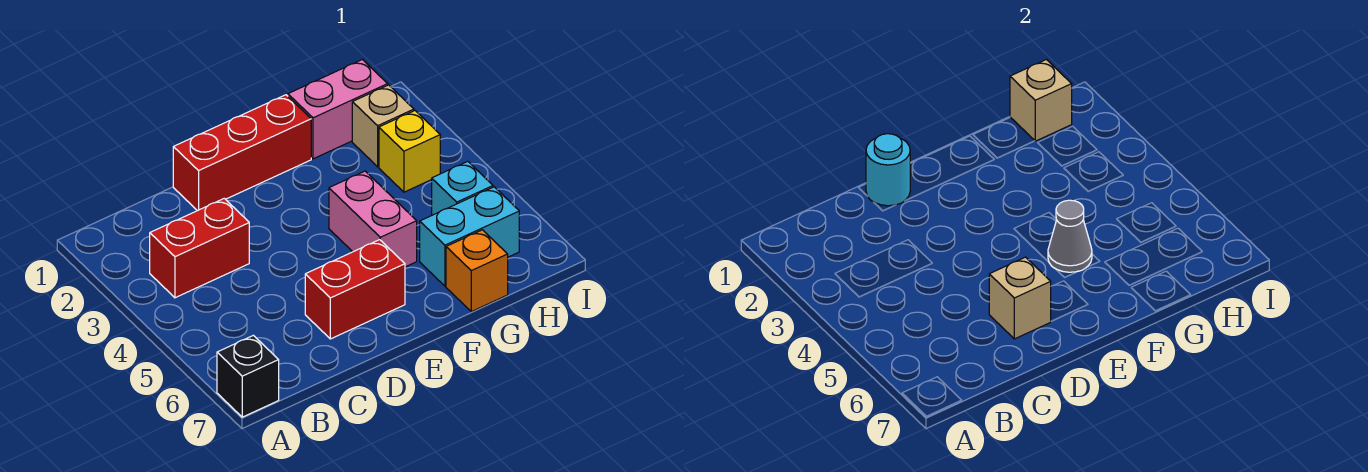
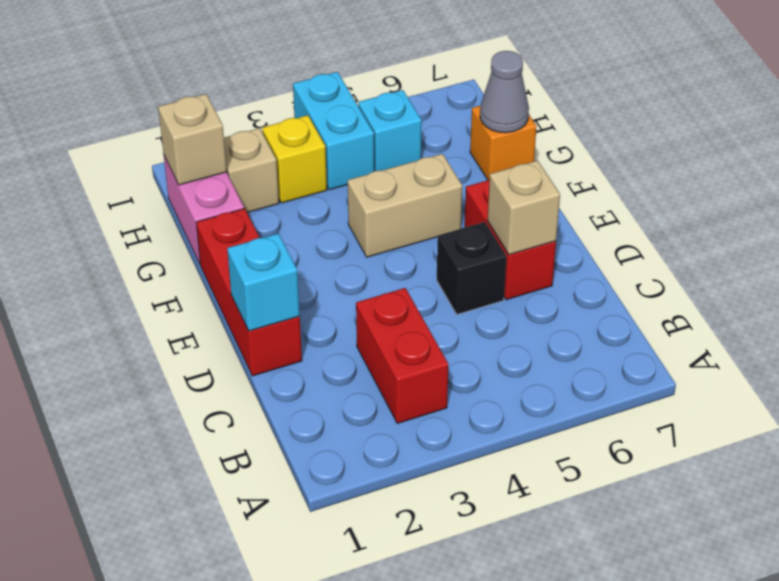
black brick A7 level 1 -> black brick D5 level 1
cyan round brick D1 level 2 -> cyan brick D1 level 2
pink brick F4:F5 level 1 -> tan brick F4:F5 level 1
grey cone F5 level 2 -> grey cone G7 level 2
cyan brick G6:H6 level 1 -> cyan brick H4:I4 level 1

